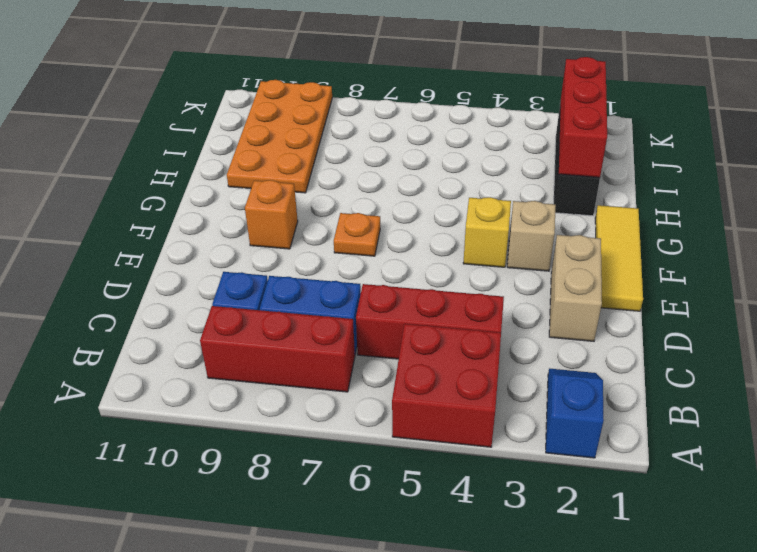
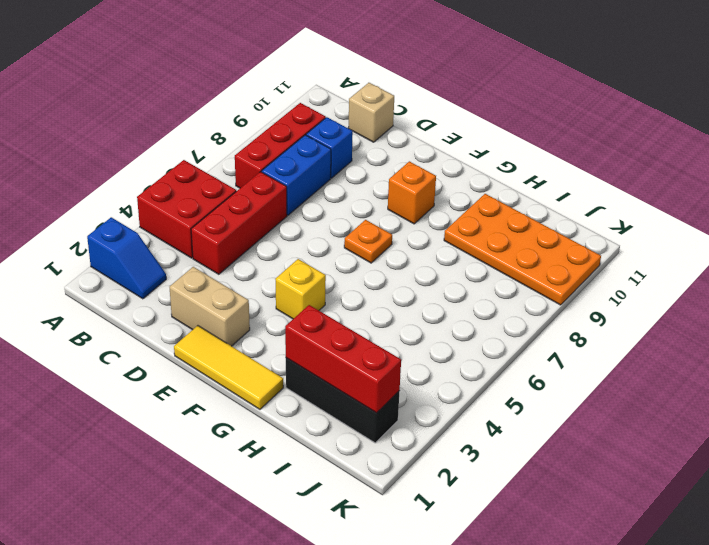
tan brick F3 level 1 -> tan brick C11 level 1

